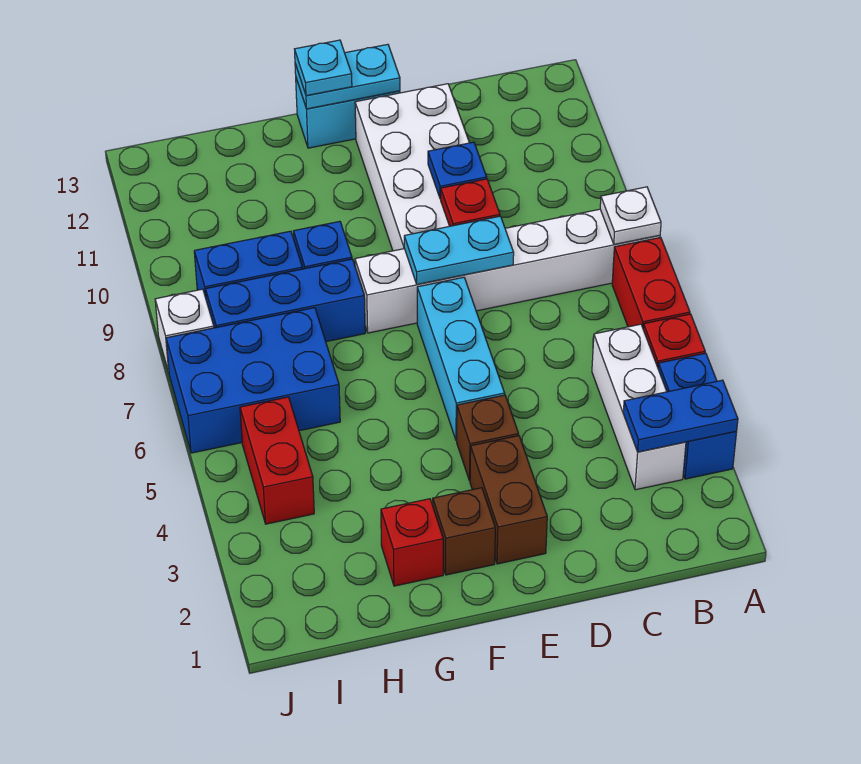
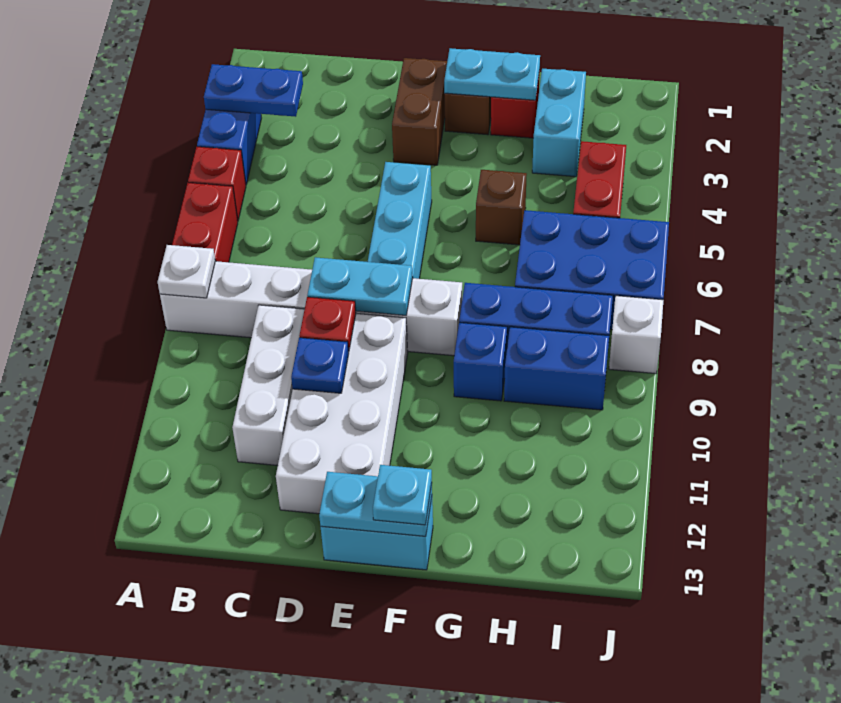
white brick B3:B5 level 1 -> white brick C9:C11 level 1
brown brick E4 level 1 -> brown brick G5 level 1
none -> cyan plate F2:G2 level 2
none -> cyan brick H2:H3 level 1

